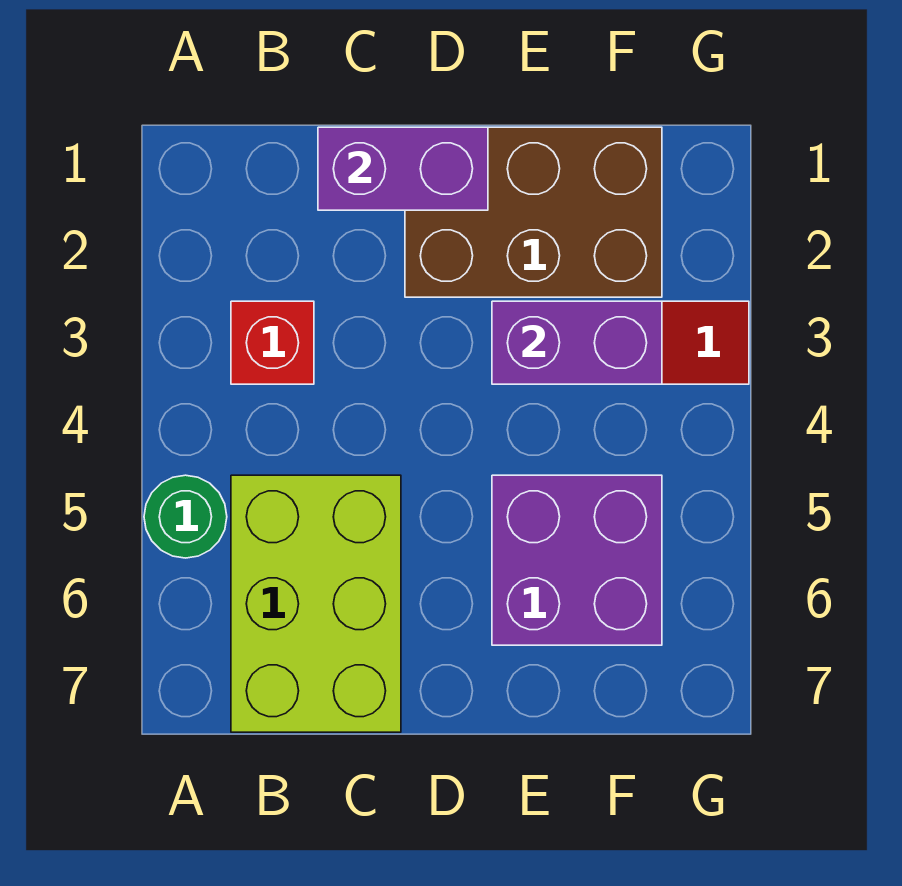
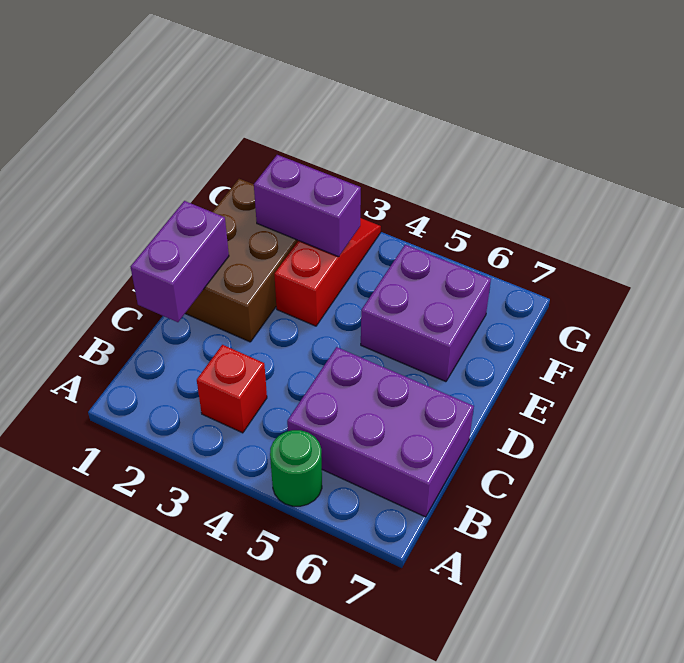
lime brick B5:C7 level 1 -> purple brick B5:C7 level 1
purple brick E3:F3 level 2 -> purple brick F2:F3 level 2

